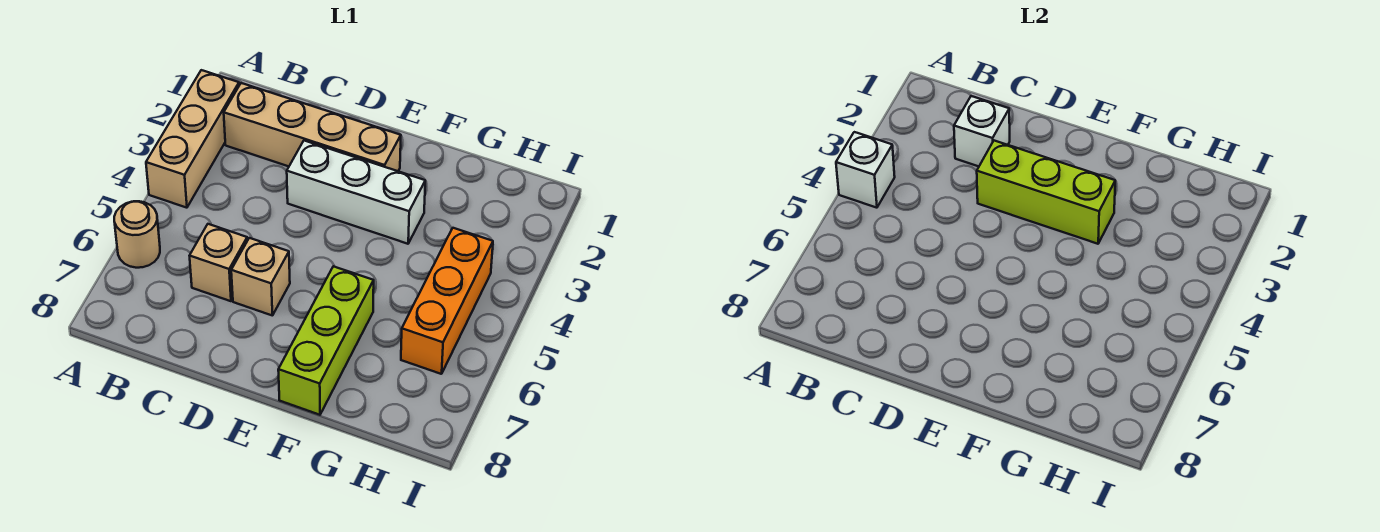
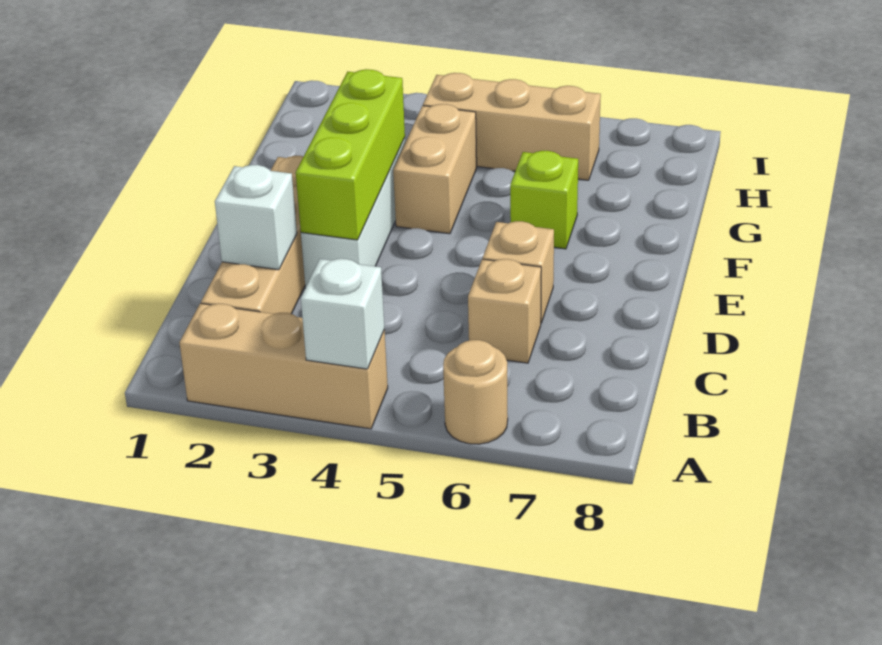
none -> tan brick F4:G4 level 1
lime brick F6:F8 level 1 -> lime brick F6 level 1
orange brick H4:H6 level 1 -> tan brick H4:H6 level 1

